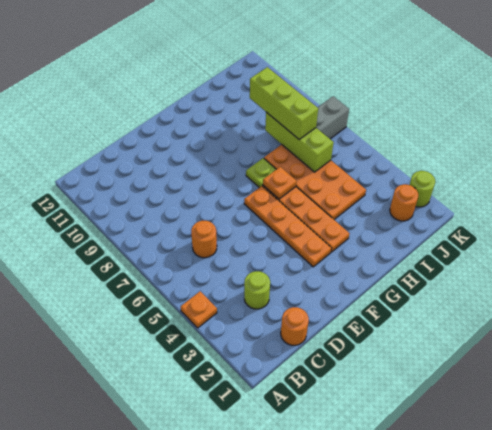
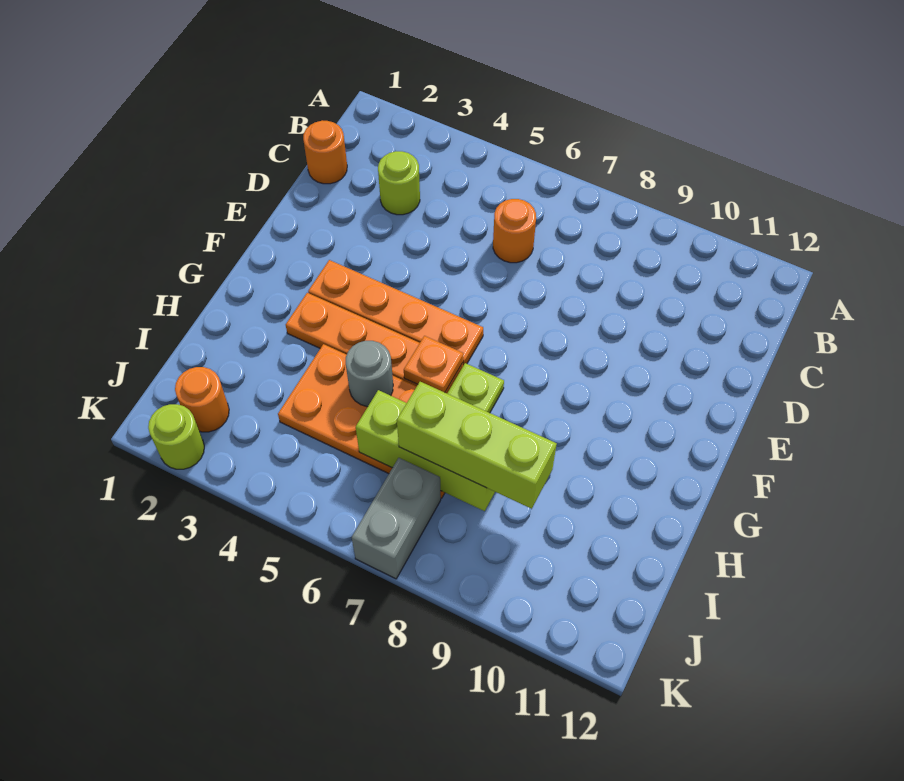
orange plate A4 level 1 -> none
none -> grey round brick H5 level 2

